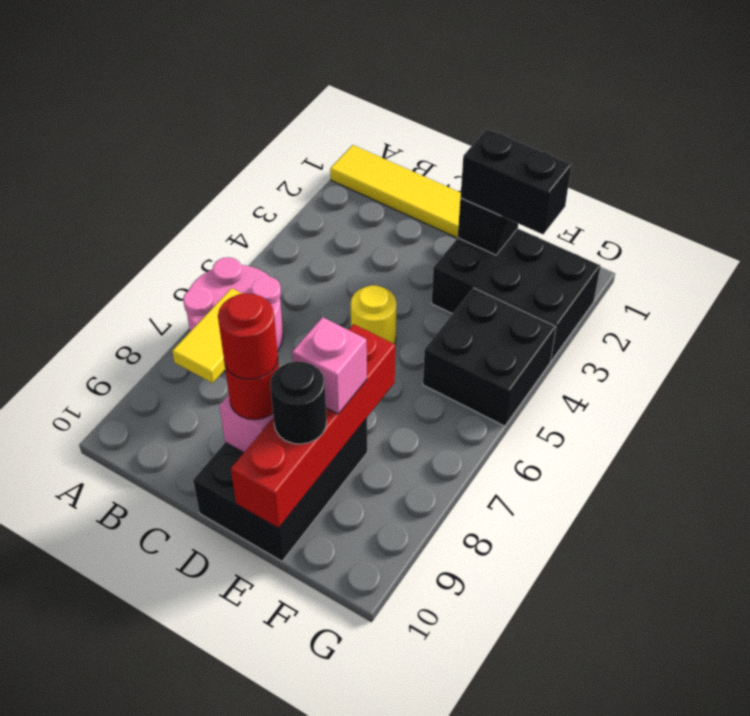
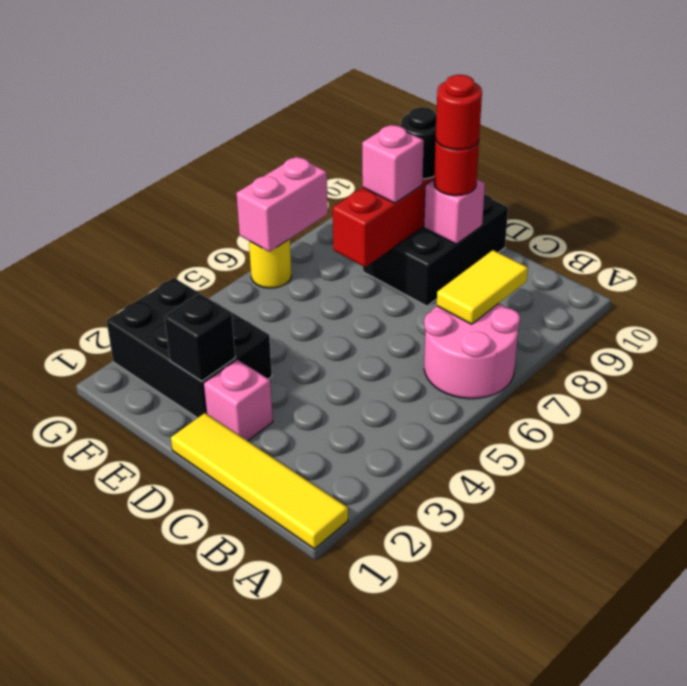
none -> pink brick D2 level 1
yellow round brick D5 level 1 -> yellow round brick G6 level 1
black brick E2:F2 level 3 -> none
black brick F4:G5 level 1 -> none
none -> pink brick G6:G7 level 2

